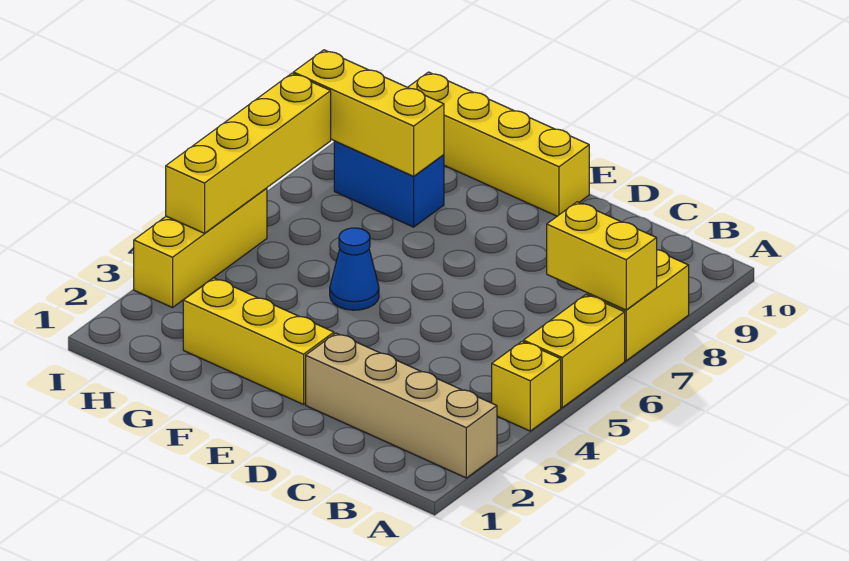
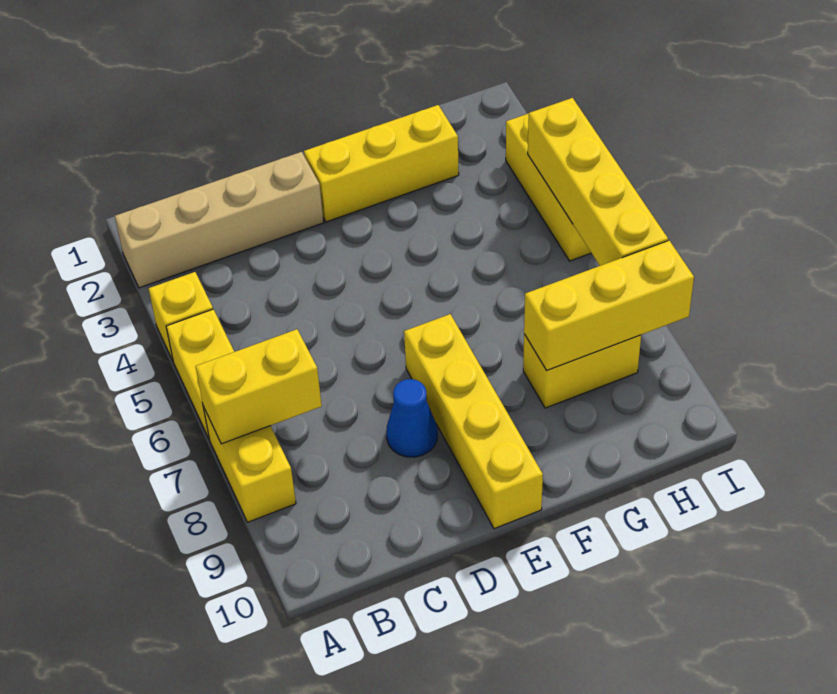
yellow brick E10:H10 level 1 -> yellow brick E7:E10 level 1
blue cone F5 level 1 -> blue cone D8 level 1
blue brick G8:H8 level 1 -> yellow brick G8:H8 level 1

